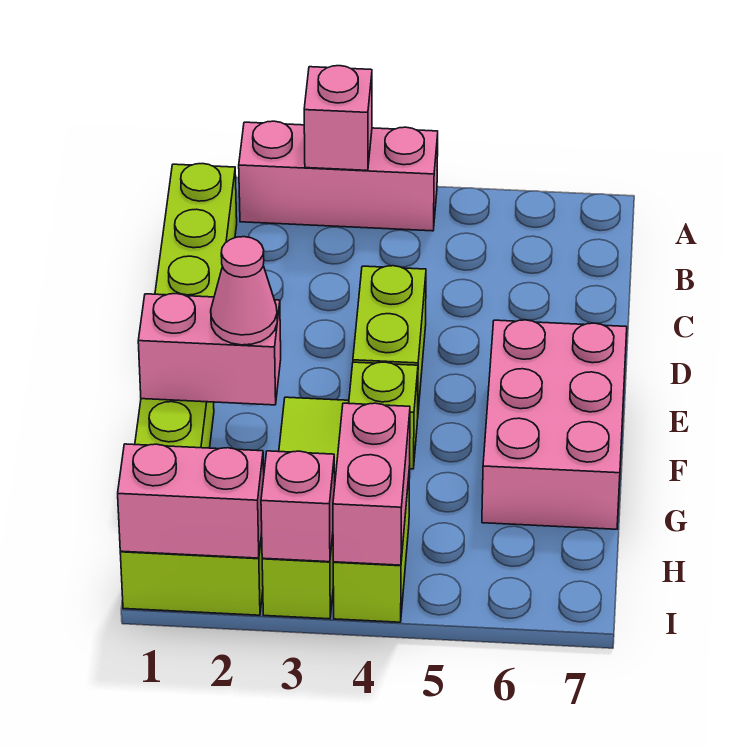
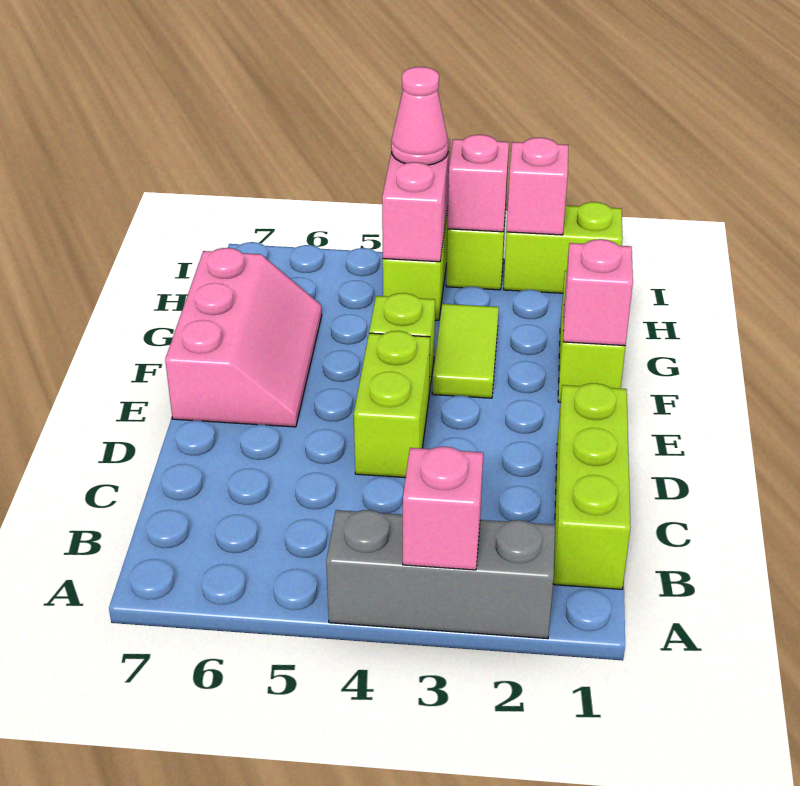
pink brick A2:A4 level 1 -> grey brick A2:A4 level 1
pink brick E6:G7 level 1 -> pink slope E6:G7 level 1 top 7
pink brick F1:F2 level 2 -> pink brick F1 level 2
pink cone F2 level 3 -> pink cone I4 level 3
pink brick I1:I2 level 2 -> pink brick I2 level 2

